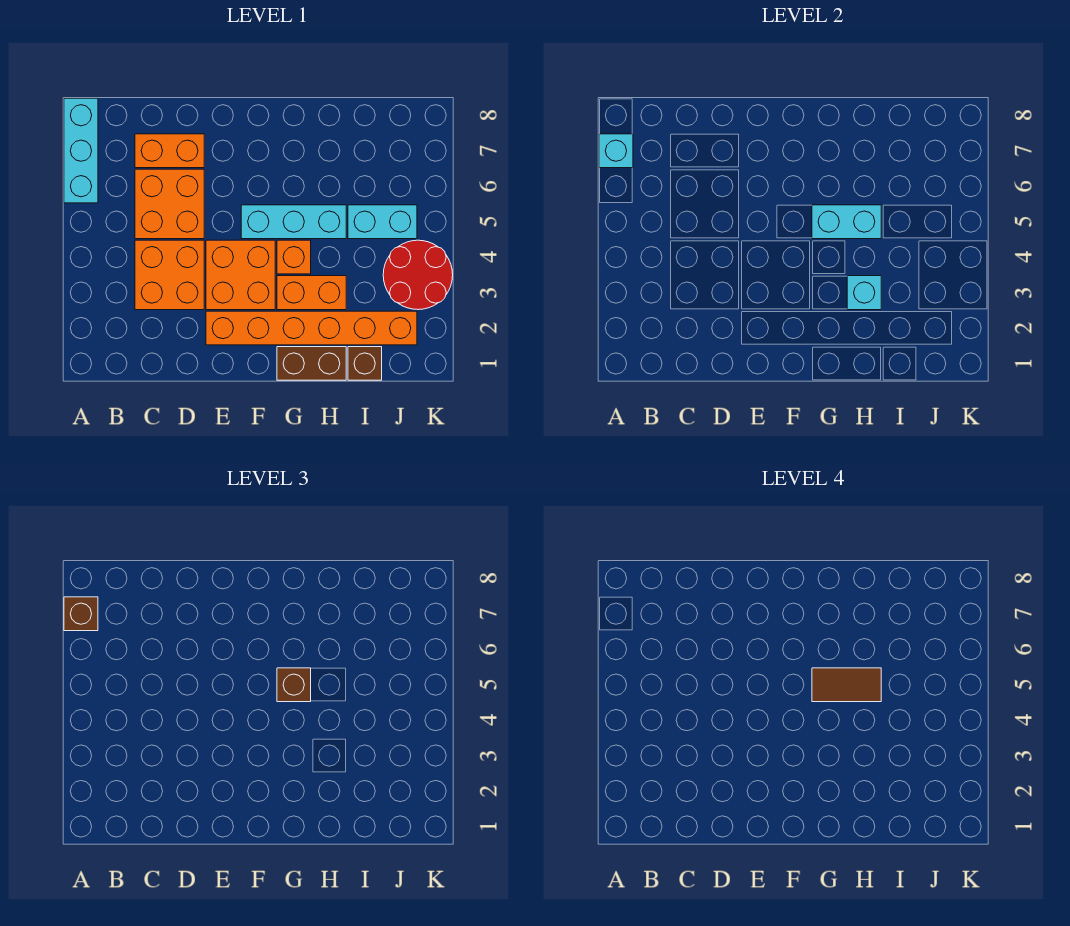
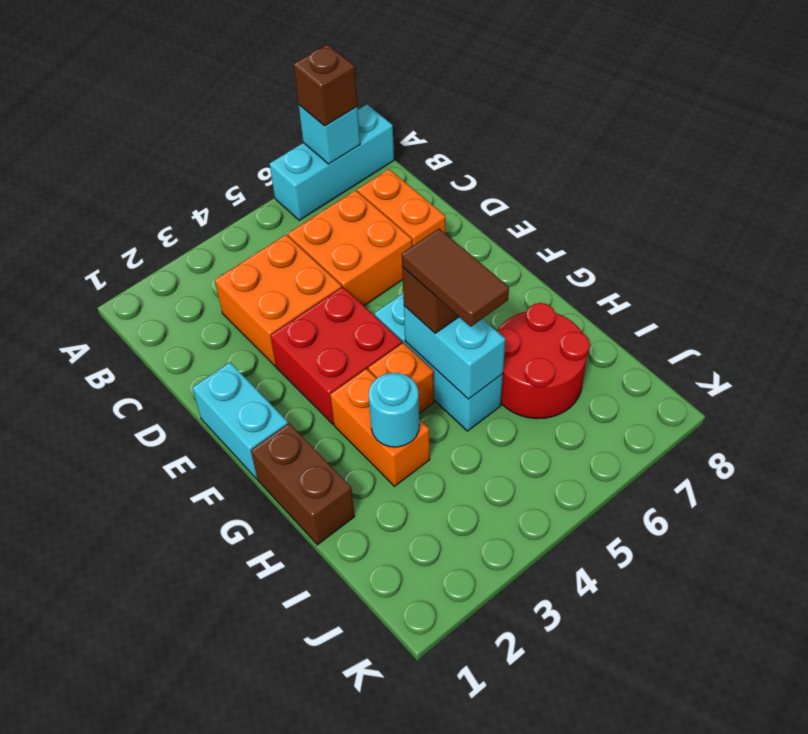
orange brick E2:J2 level 1 -> none
orange brick E3:F4 level 1 -> red brick E3:F4 level 1
cyan brick H3 level 2 -> cyan round brick H3 level 2
brown brick I1 level 1 -> none
cyan brick I5:J5 level 1 -> cyan brick E1:F1 level 1
red round brick J3:K4 level 1 -> red round brick H6:I7 level 1

